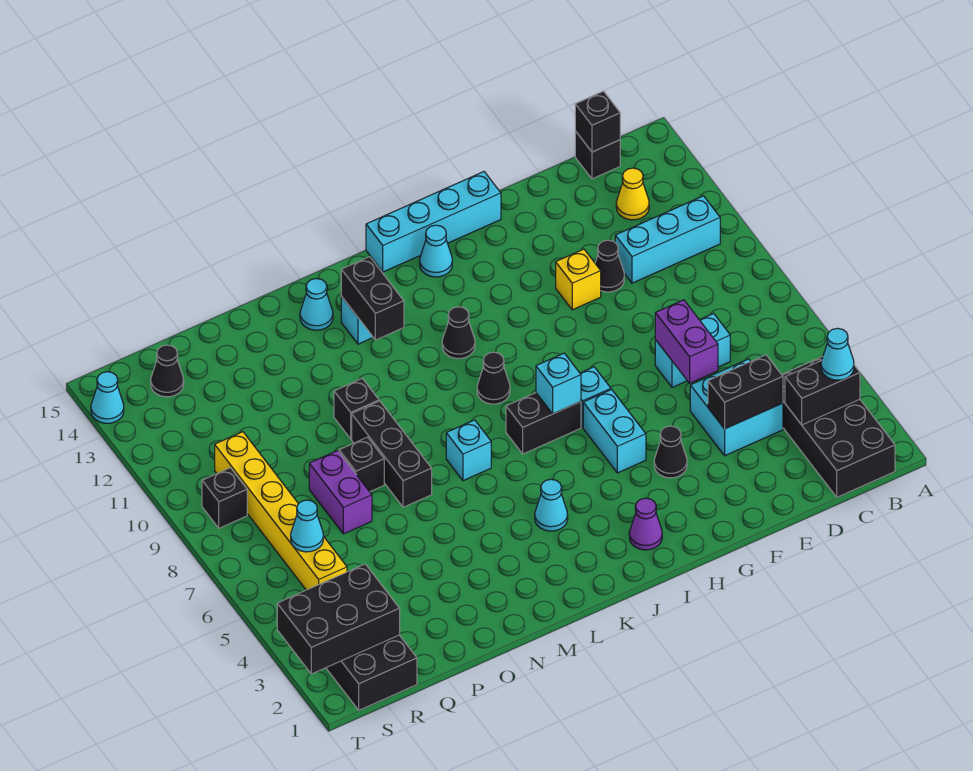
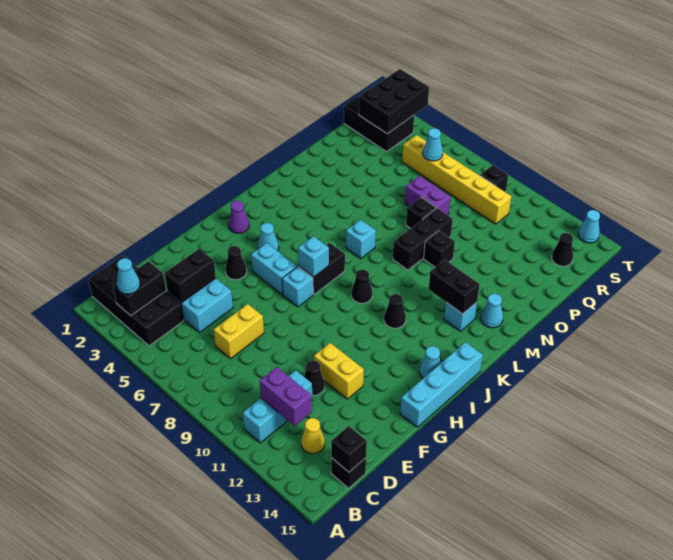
cyan brick D7:E7 level 1 -> yellow brick D7:E7 level 1
purple brick E6:E7 level 2 -> purple brick C11:C12 level 2
yellow brick F11 level 1 -> yellow brick F11:F12 level 1
cyan cone K4 level 1 -> cyan cone I4 level 1
black brick N7:N9 level 1 -> black brick M9:O9 level 1

